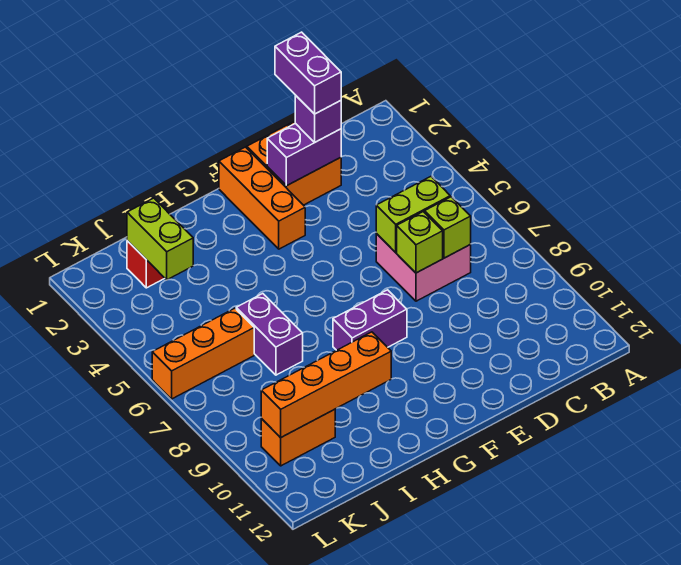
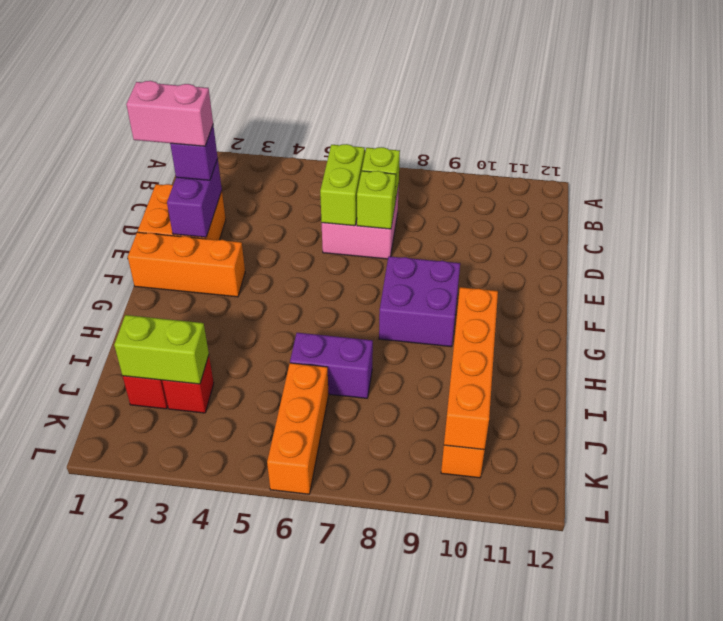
purple brick D1:D2 level 4 -> pink brick D1:D2 level 4
purple brick F8:G8 level 1 -> purple brick F8:G9 level 1
none -> red brick J3 level 1

